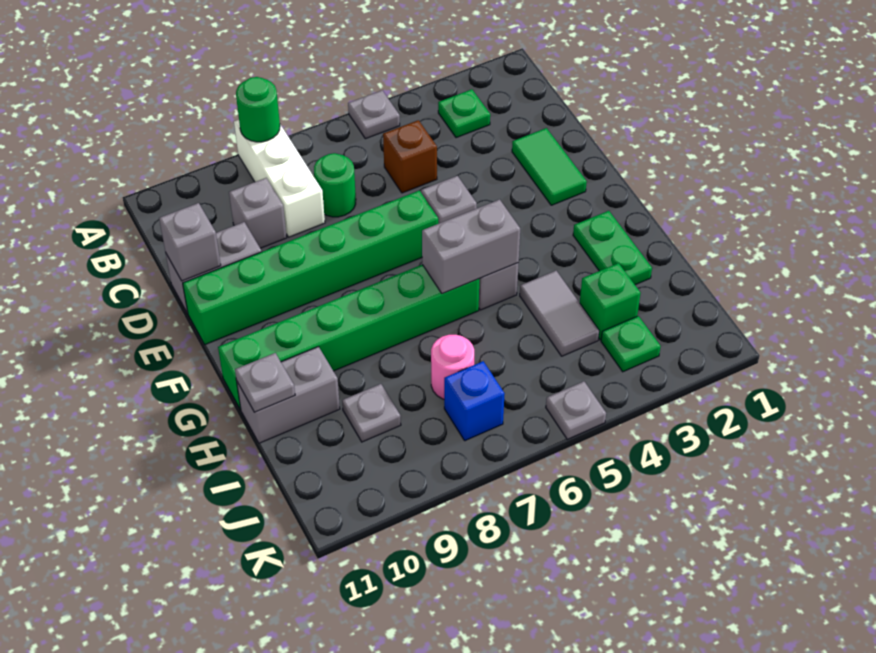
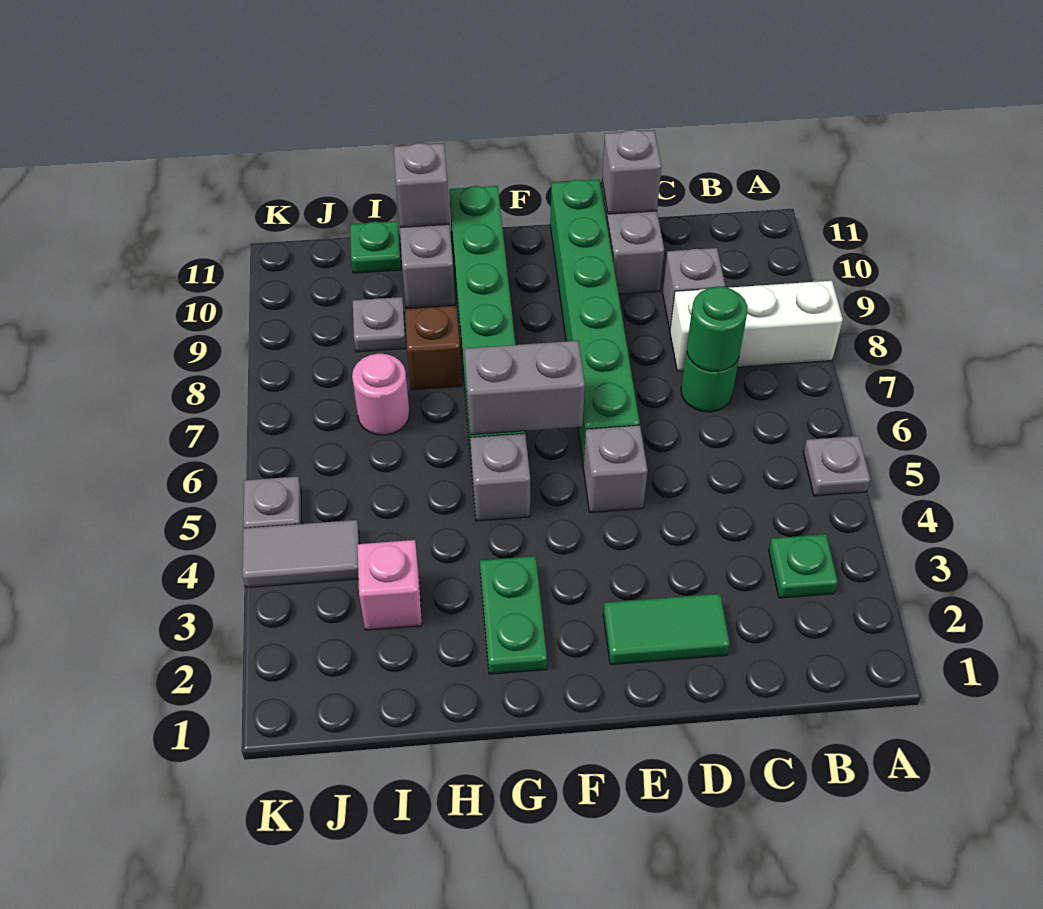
green round brick A8 level 2 -> green round brick C7 level 2
brown brick C5 level 1 -> brown brick H8 level 1
green plate G2:H2 level 1 -> green plate G2:G3 level 1
grey brick G5:G6 level 2 -> grey brick F6:G6 level 2
grey tile H4:I4 level 1 -> grey tile J4:K4 level 1
grey plate H11 level 2 -> grey brick H11 level 2
green brick I3 level 1 -> pink brick I3 level 1
green plate J3 level 1 -> green plate I11 level 1
blue brick J7 level 1 -> none

